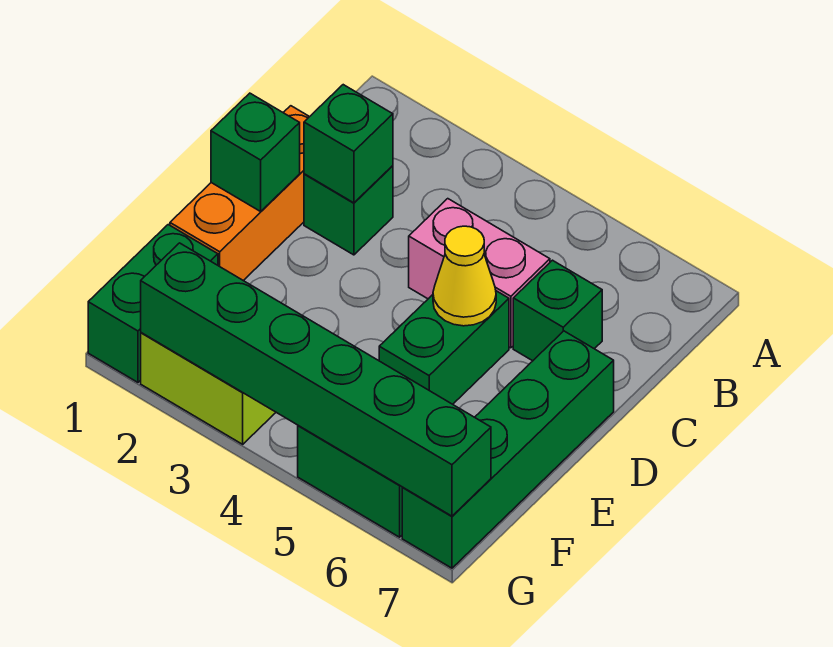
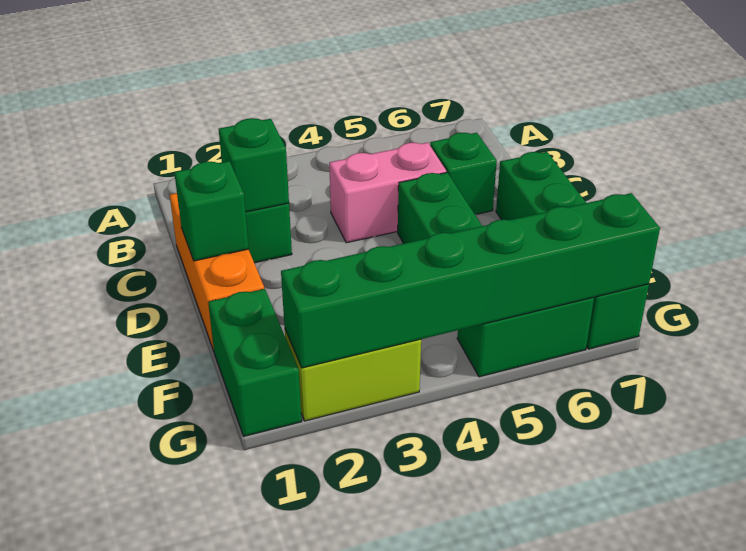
yellow cone D5 level 2 -> none

